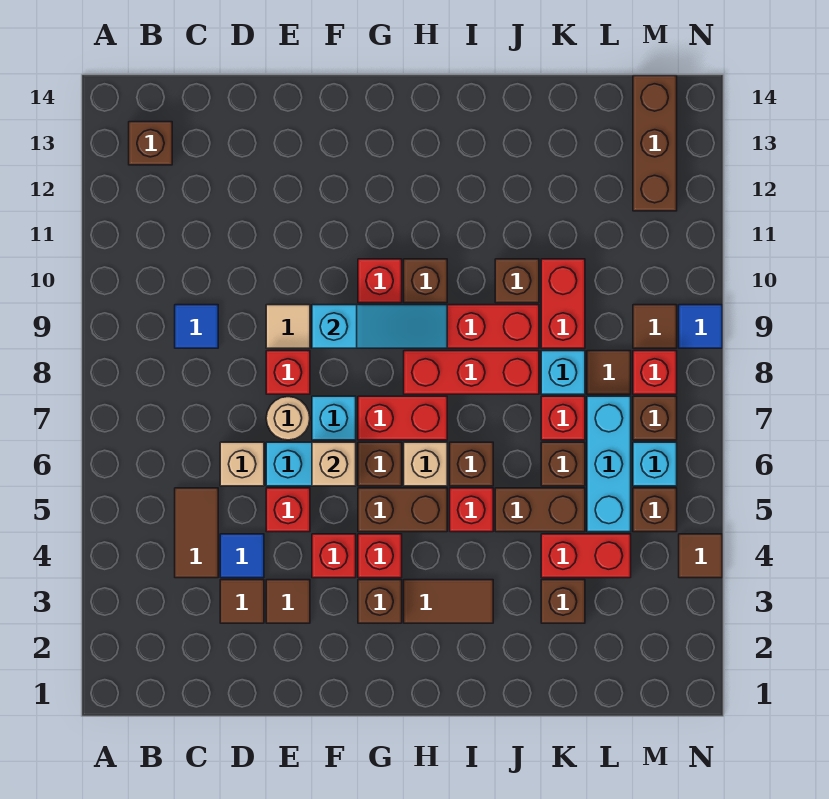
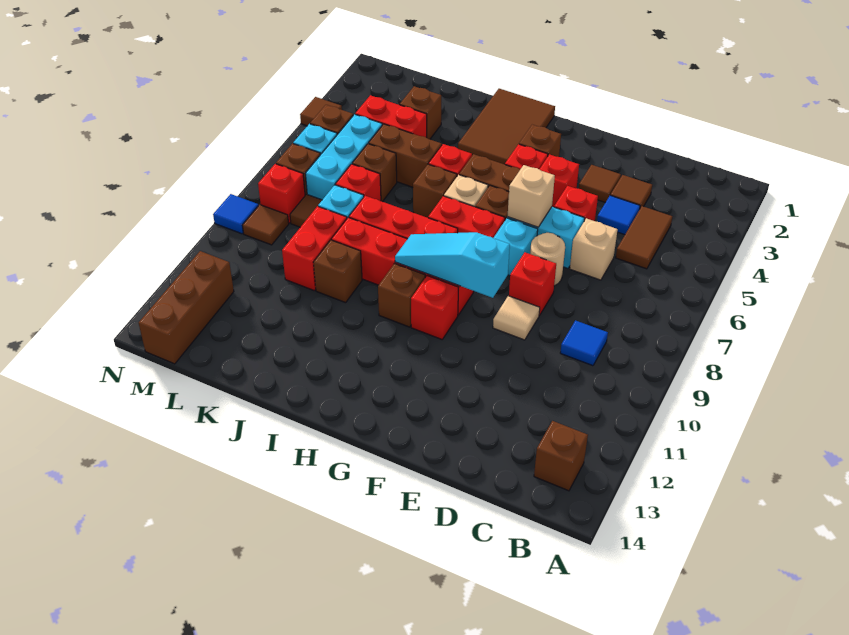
brown tile H3:I3 level 1 -> brown tile H1:I3 level 1

